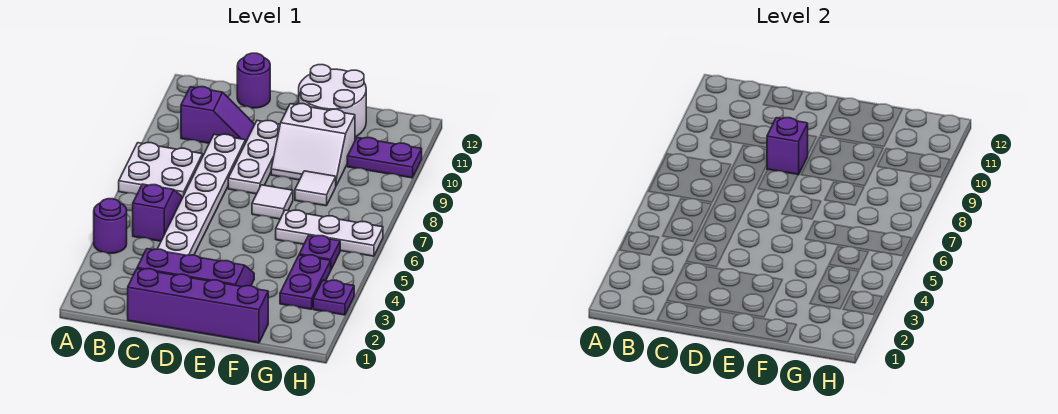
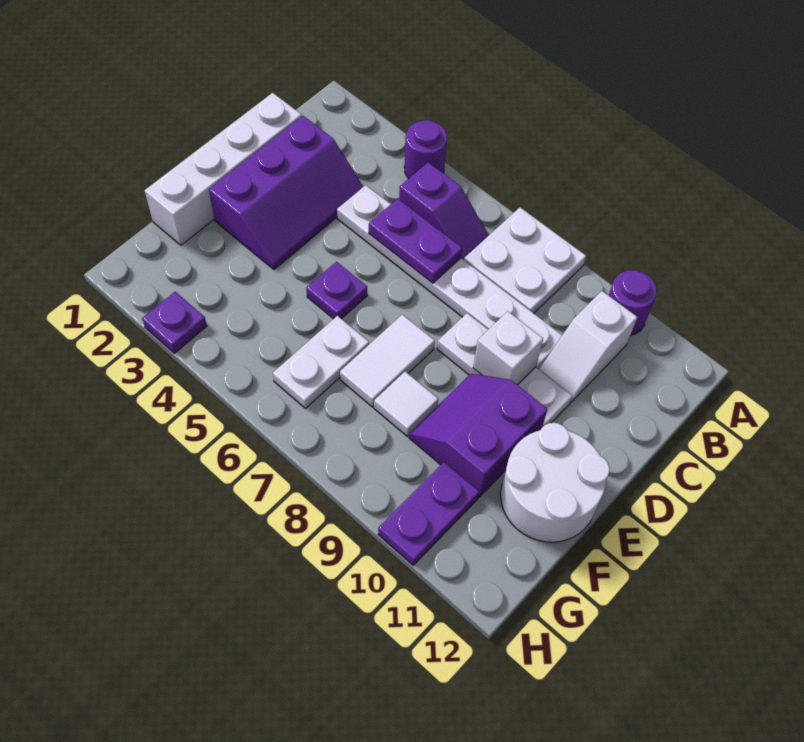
purple slope B10:C10 level 1 top B -> white slope B10:C10 level 1 top B
purple brick C1:F1 level 1 -> white brick C1:F1 level 1
purple round brick C12 level 1 -> purple round brick A10 level 1
purple brick D9 level 2 -> white brick D9 level 2
white tile E7 level 1 -> white tile E7:F7 level 1
white slope E9:F10 level 1 top 10 -> purple slope E9:F10 level 1 top 10
white plate F6:H6 level 1 -> white plate F6:G6 level 1
purple plate G3:G4 level 1 -> purple plate C5:C6 level 2
purple plate G5 level 1 -> purple plate E5 level 1

